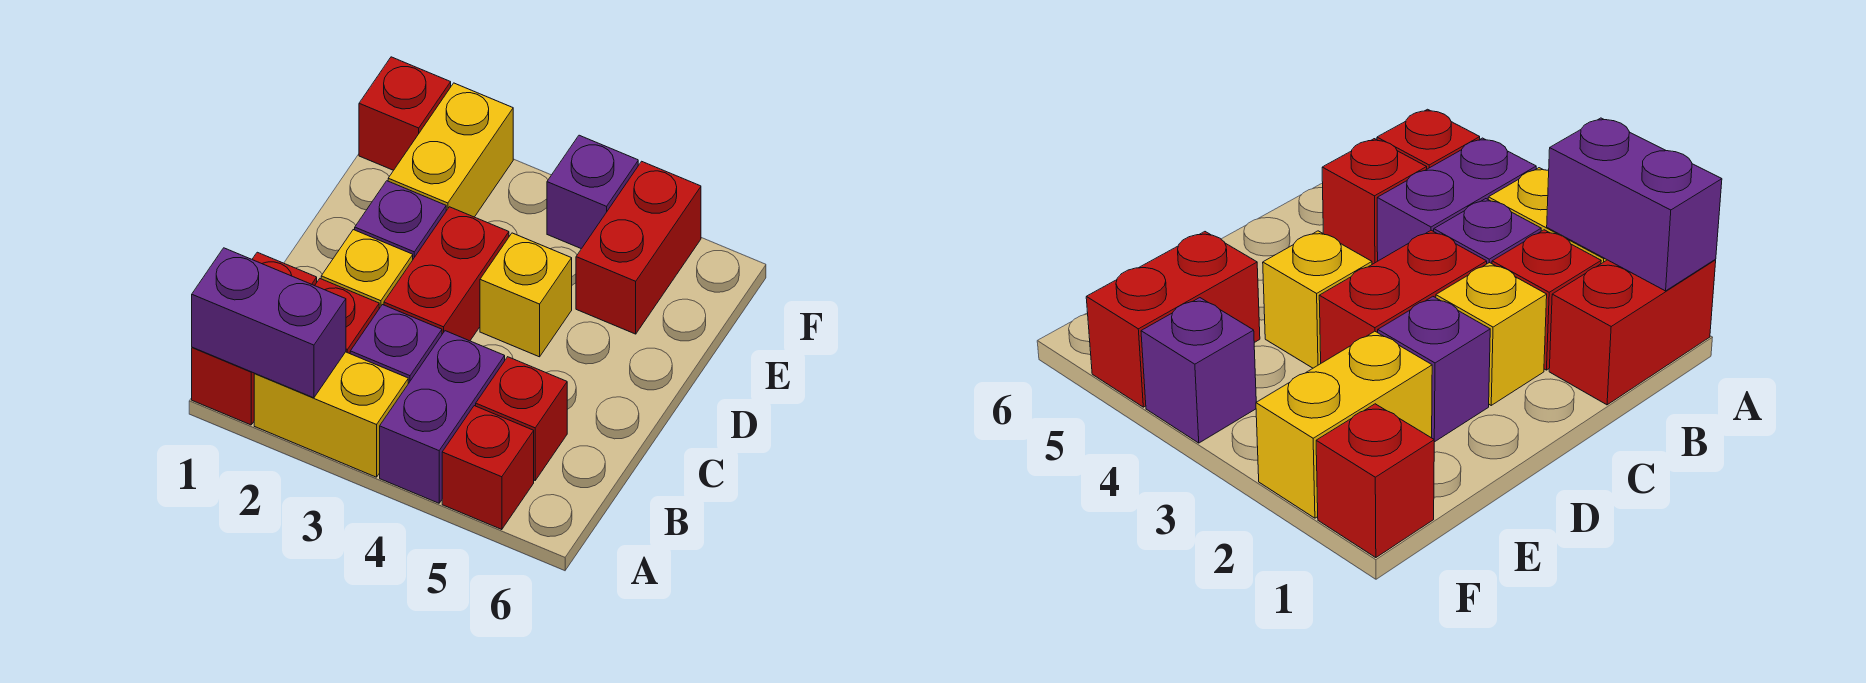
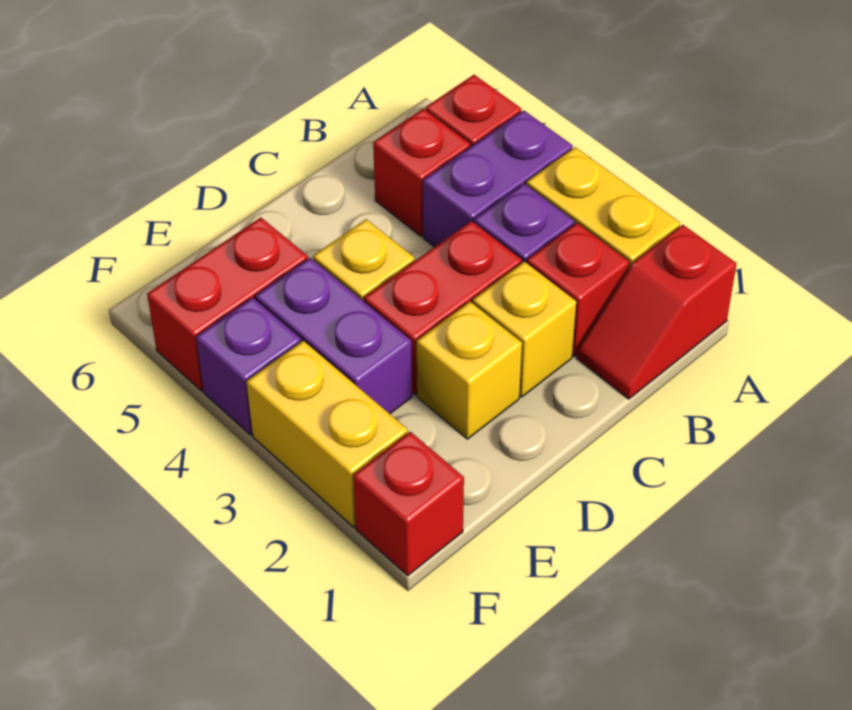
red brick A1:B1 level 1 -> red slope A1:B1 level 1 top A
purple brick A1:A2 level 2 -> purple brick E3:E4 level 1
purple brick D2 level 1 -> yellow brick D2 level 1
yellow brick E2:F2 level 1 -> yellow brick F2:F3 level 1

